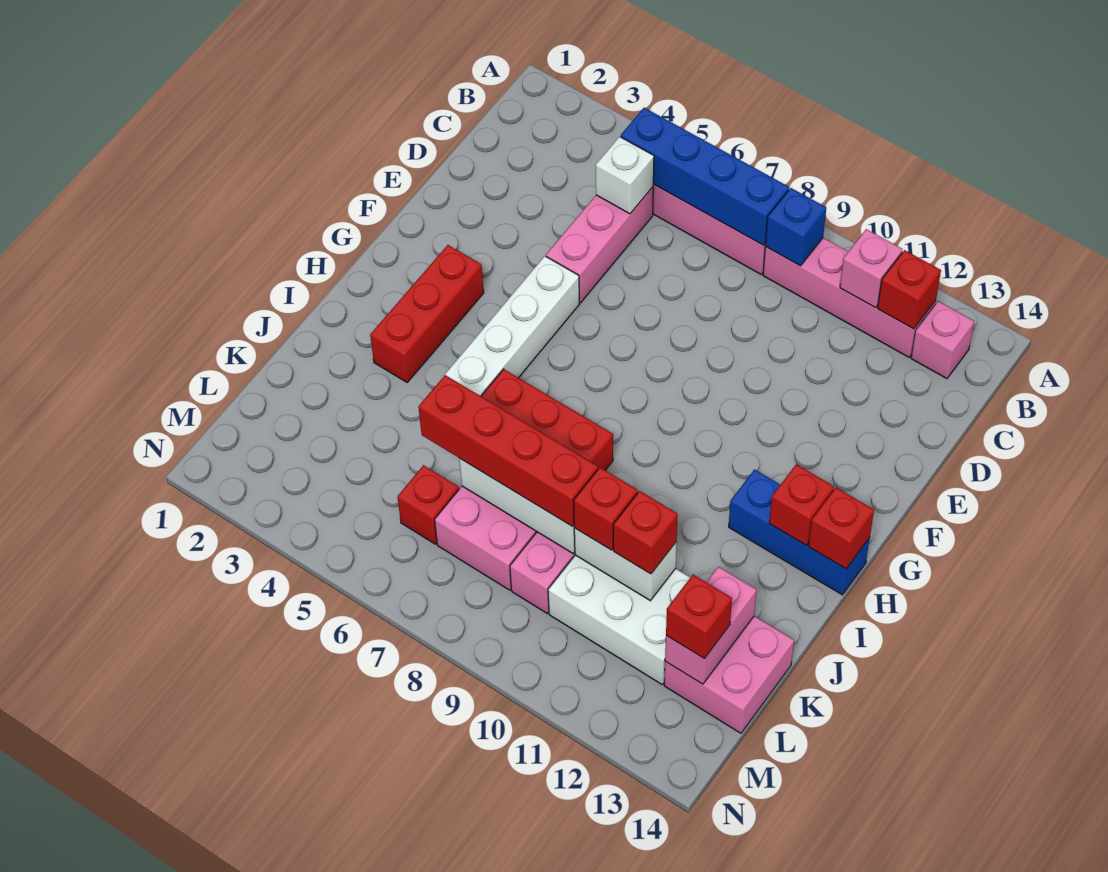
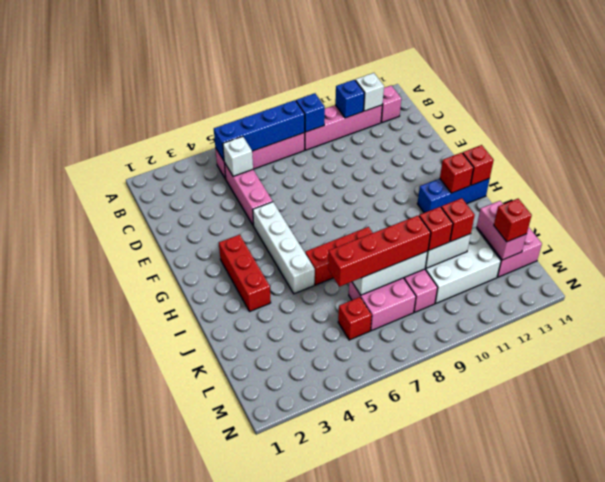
pink brick B11 level 2 -> blue brick B11 level 2
red brick B12 level 2 -> white brick B12 level 2

